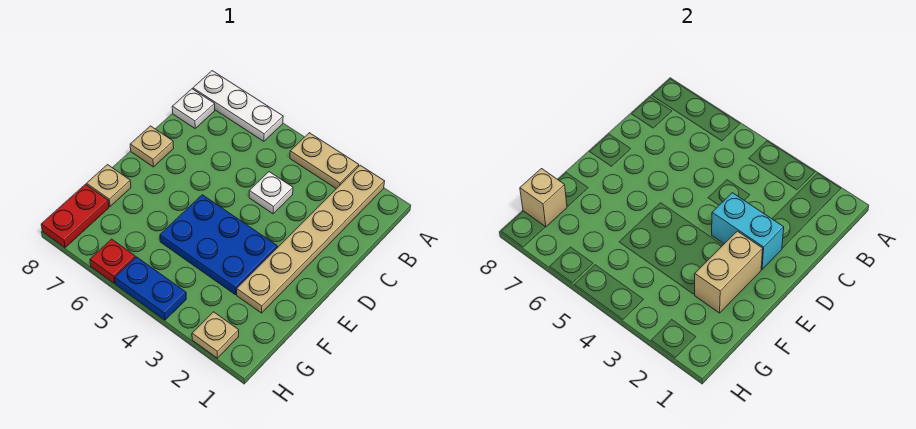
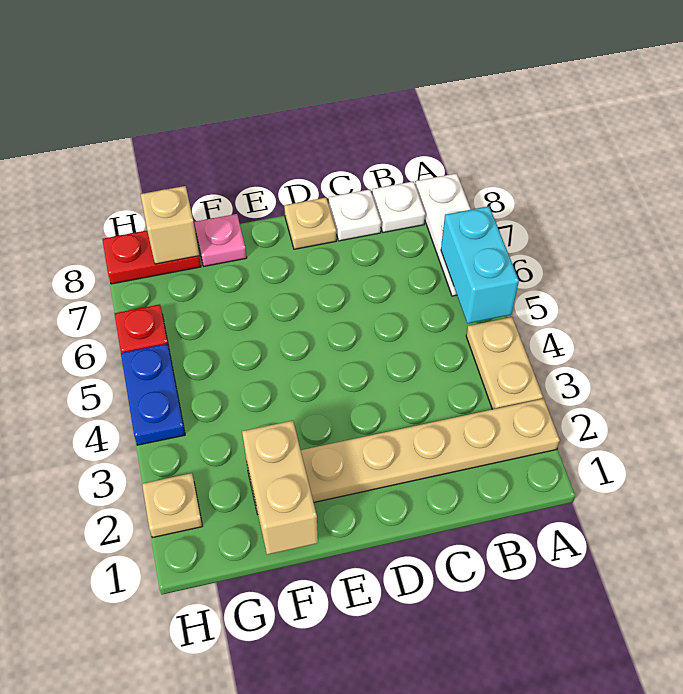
white plate C4 level 1 -> white plate C8 level 1
cyan brick D2:D3 level 2 -> cyan brick A5:A6 level 2
tan brick E2:F2 level 2 -> tan brick F1:F2 level 2
blue plate E3:F5 level 1 -> none
tan plate F8 level 1 -> pink plate F8 level 1

